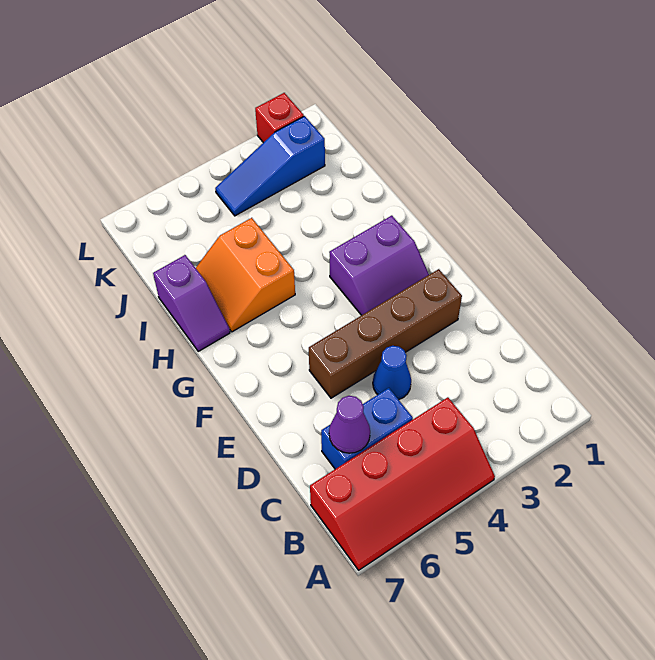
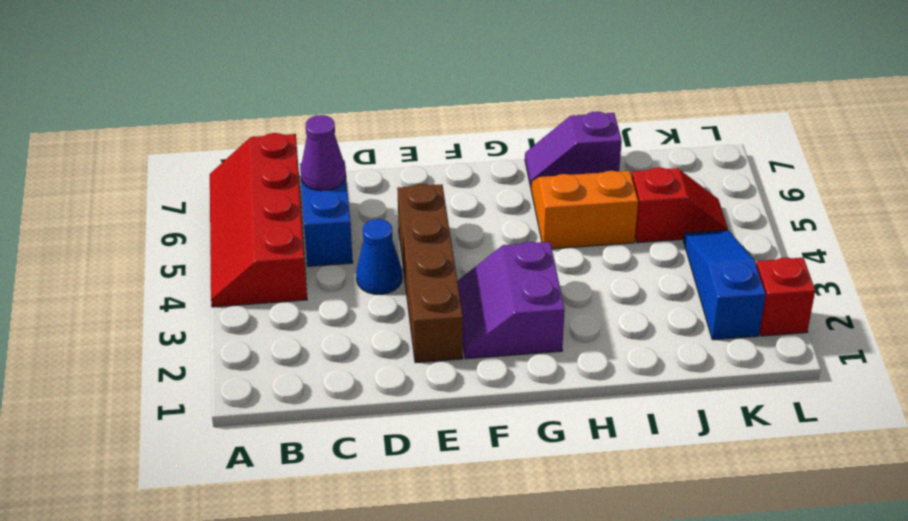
none -> red slope J5:K5 level 1 top J

